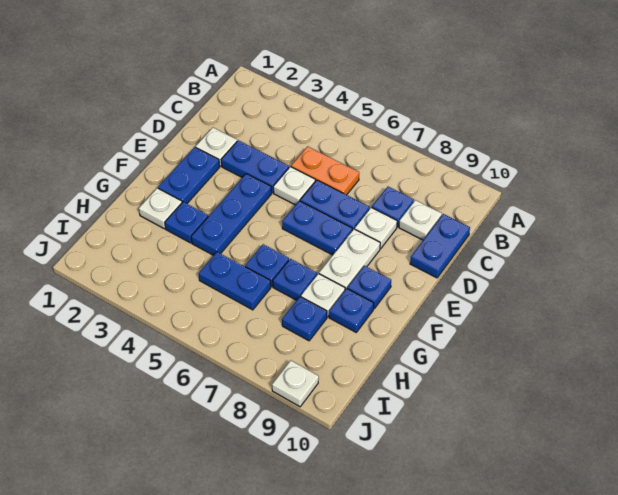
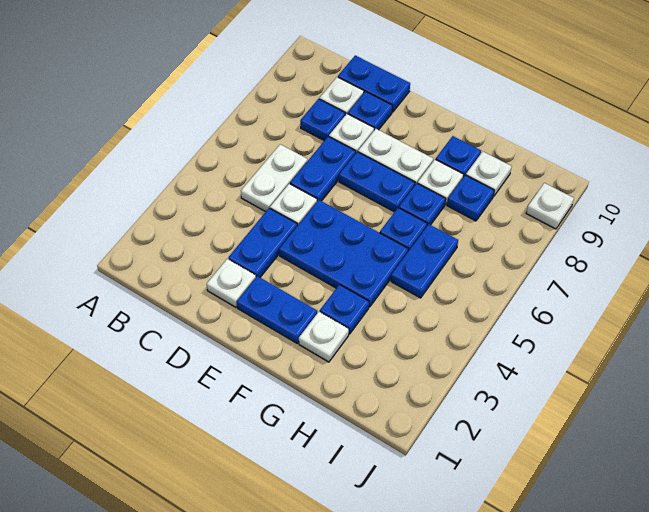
orange plate C5:C6 level 1 -> white plate C5:C6 level 1
blue plate E4:G4 level 1 -> blue plate E4:G5 level 1
blue plate E6:E7 level 1 -> blue plate E7:F7 level 1
blue plate F9 level 1 -> blue plate D9 level 1
none -> white plate H9 level 1

